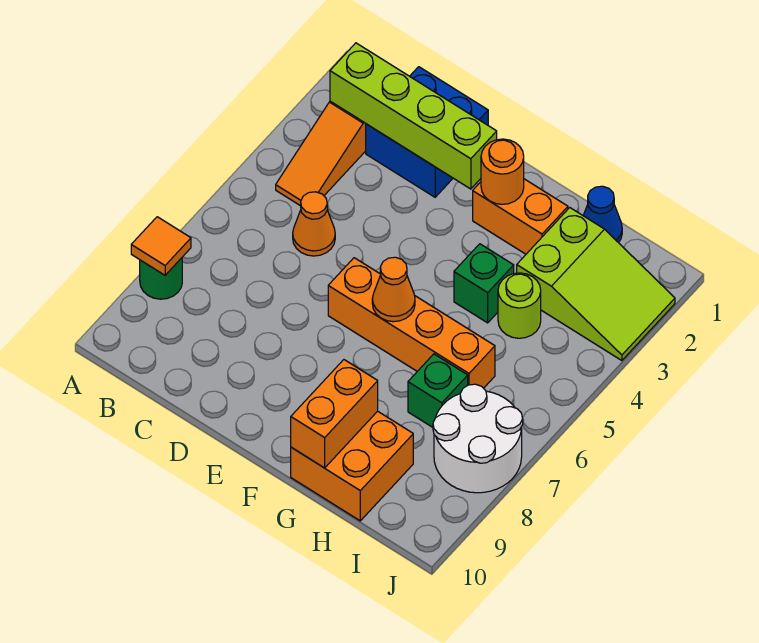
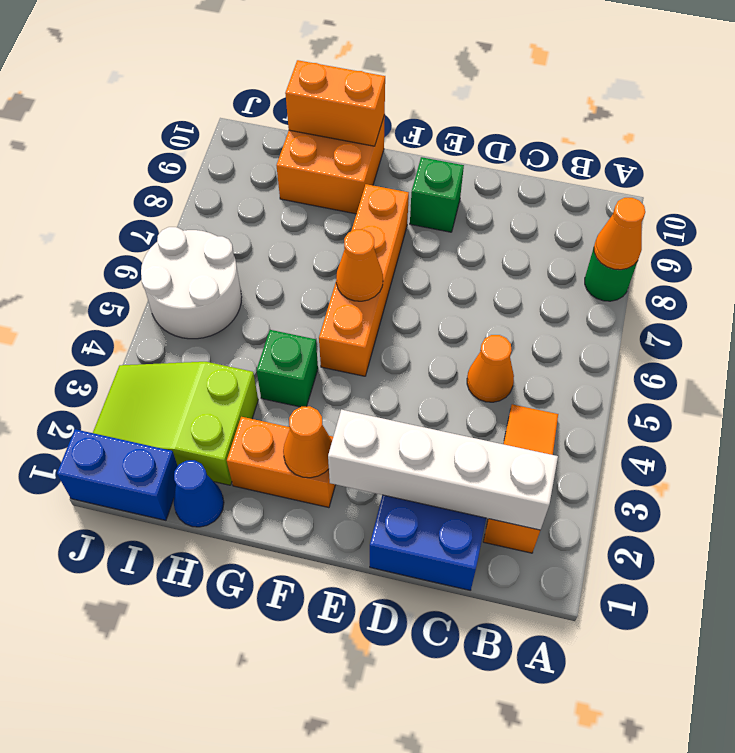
orange tile A8 level 2 -> orange cone A8 level 2
lime brick B2:E2 level 2 -> white brick B2:E2 level 2
orange brick E6:H6 level 1 -> orange brick F5:F8 level 1
orange round brick F2 level 2 -> orange cone F2 level 2
orange brick G9:G10 level 2 -> orange brick G10:H10 level 2
lime round brick H4 level 1 -> none
green brick H7 level 1 -> green brick E9 level 1
none -> blue brick I1:J1 level 1
white round brick I7:J8 level 1 -> white round brick I5:J6 level 1

